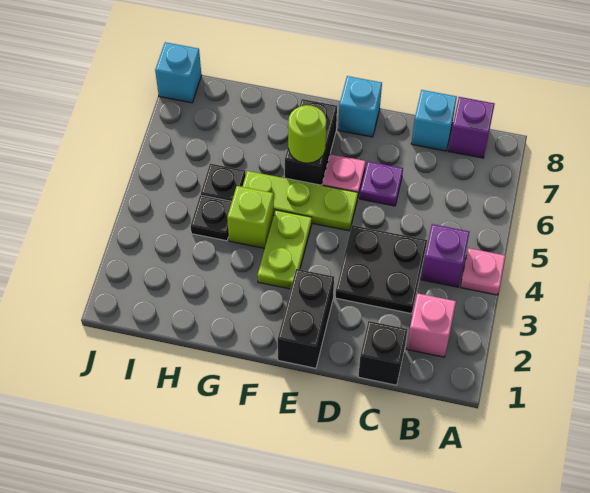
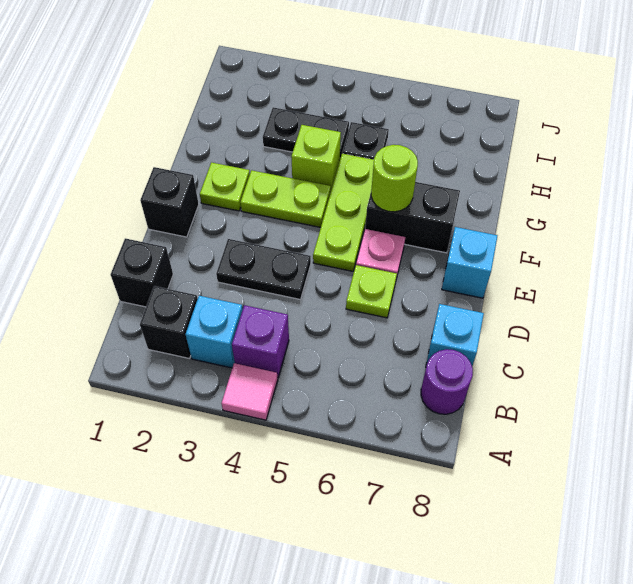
pink plate A4 level 1 -> pink tile A4 level 1
pink brick B2 level 1 -> black brick B2 level 1
purple brick B8 level 1 -> purple round brick B8 level 1
black plate C3:D4 level 1 -> black plate D3:D4 level 1
purple plate D6 level 1 -> lime plate D6 level 1
black brick E1:E2 level 1 -> black brick E1 level 1
none -> lime plate F2 level 1
black plate H4 level 1 -> black plate H3:H4 level 1
cyan brick J8 level 1 -> cyan brick B3 level 1

